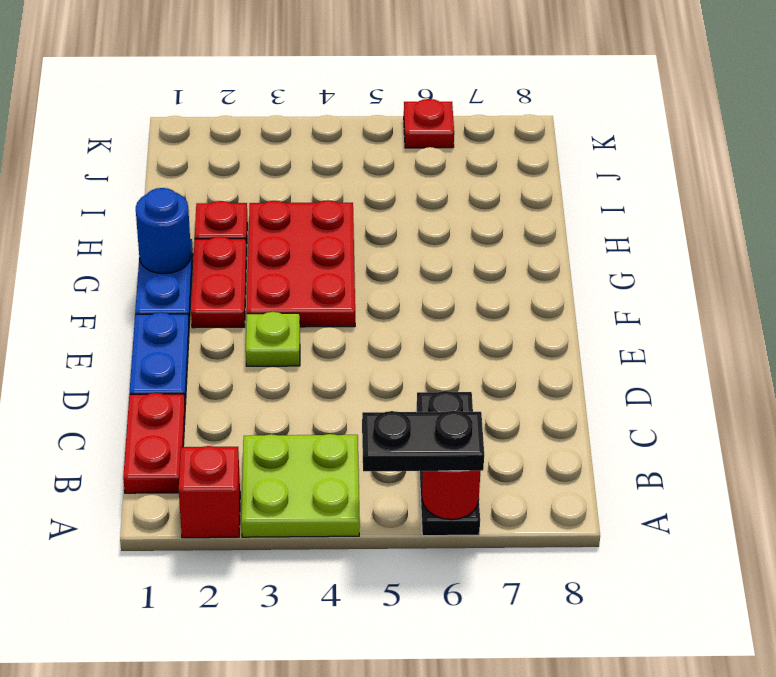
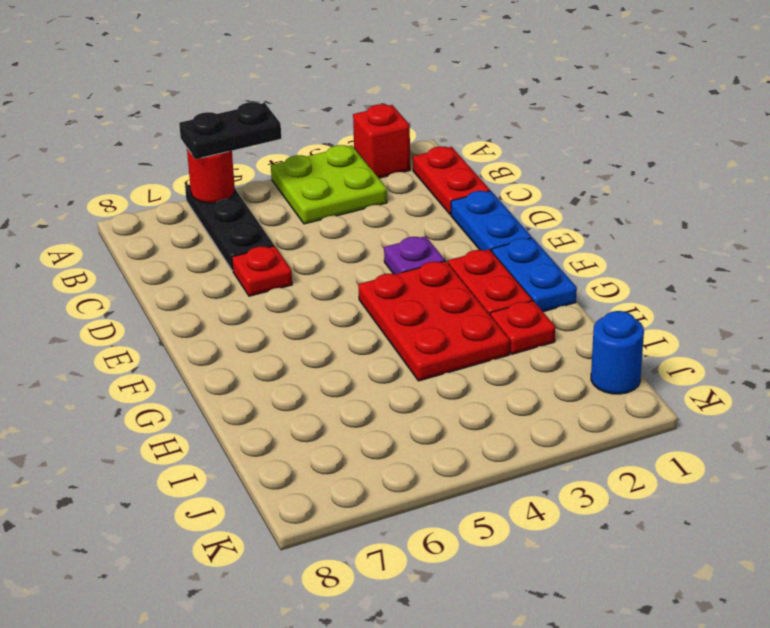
lime plate E3 level 1 -> purple plate E3 level 1
blue round brick G1 level 2 -> blue round brick J1 level 1
red plate K6 level 1 -> red plate D6 level 1

